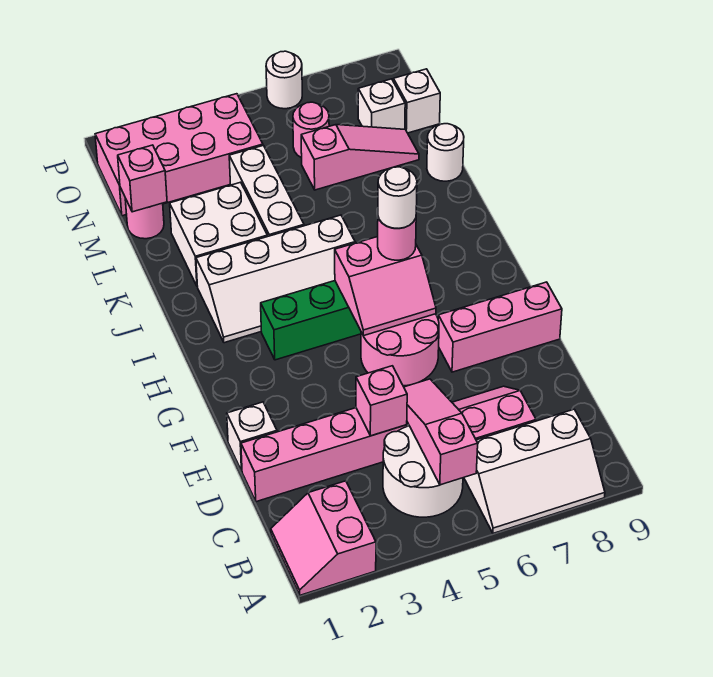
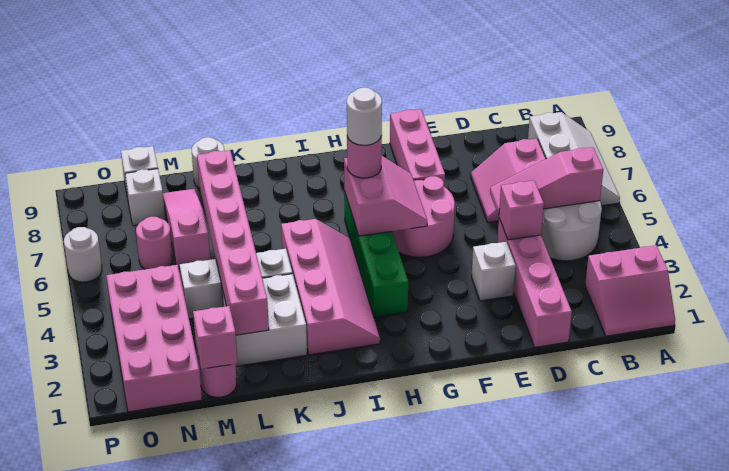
white brick E1 level 1 -> white brick E3 level 1
white slope I2:J5 level 1 top J -> pink slope I2:J5 level 1 top J
none -> pink brick L2:L7 level 2

